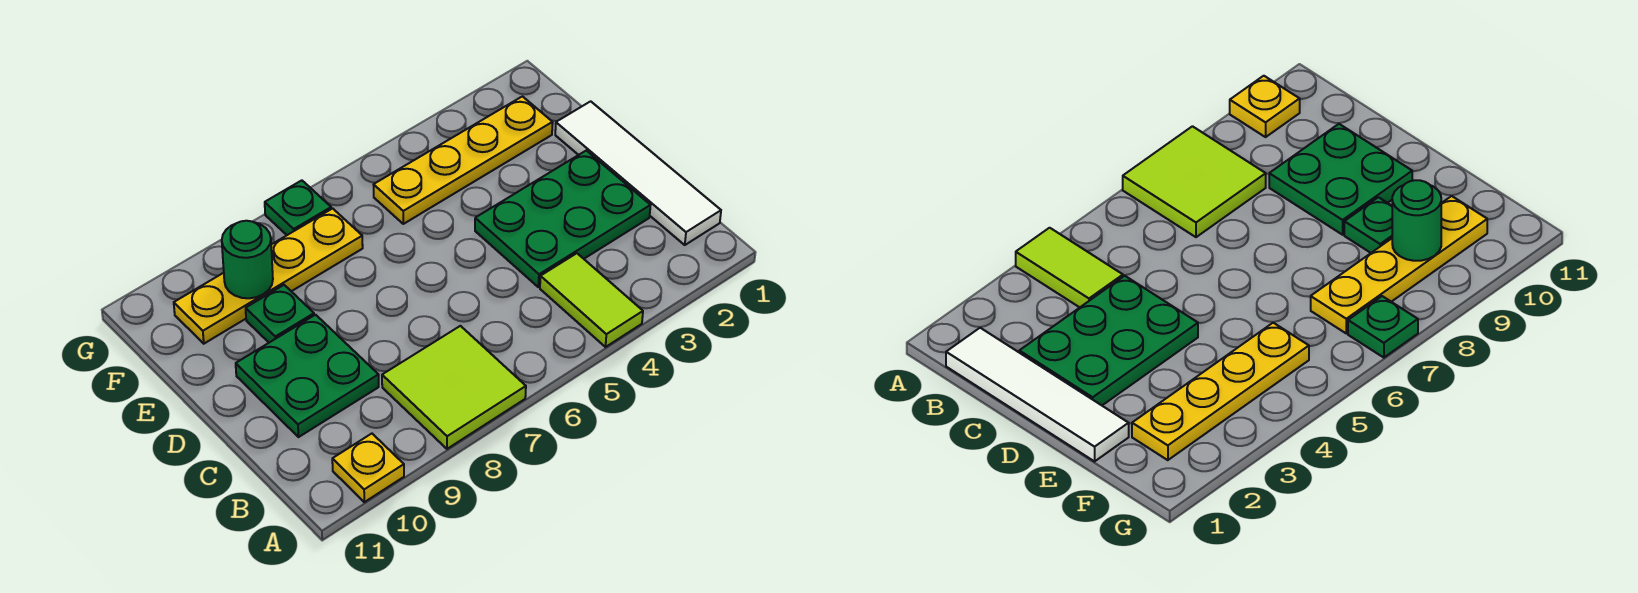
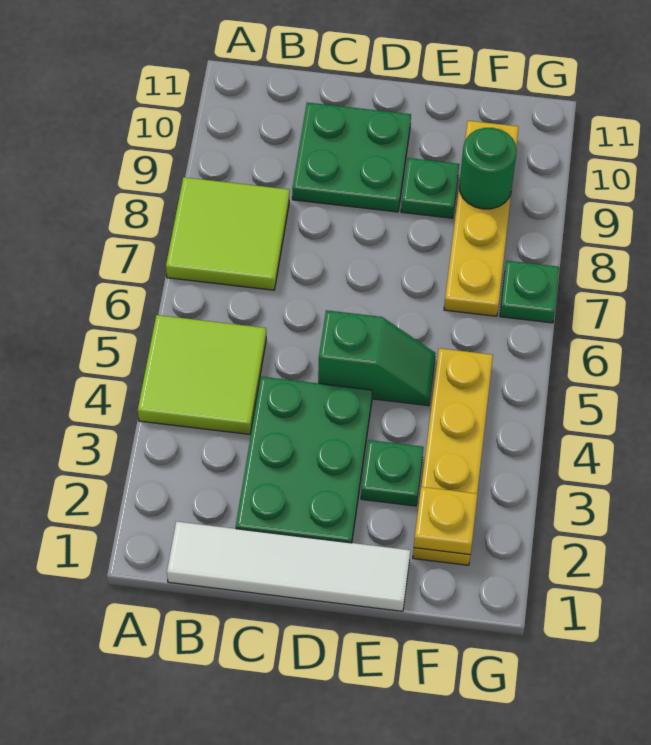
lime tile A4:B4 level 1 -> lime tile A4:B5 level 1
yellow plate A10 level 1 -> yellow plate F2 level 2
none -> green slope D5:E5 level 1 top D
none -> green plate E3 level 1

